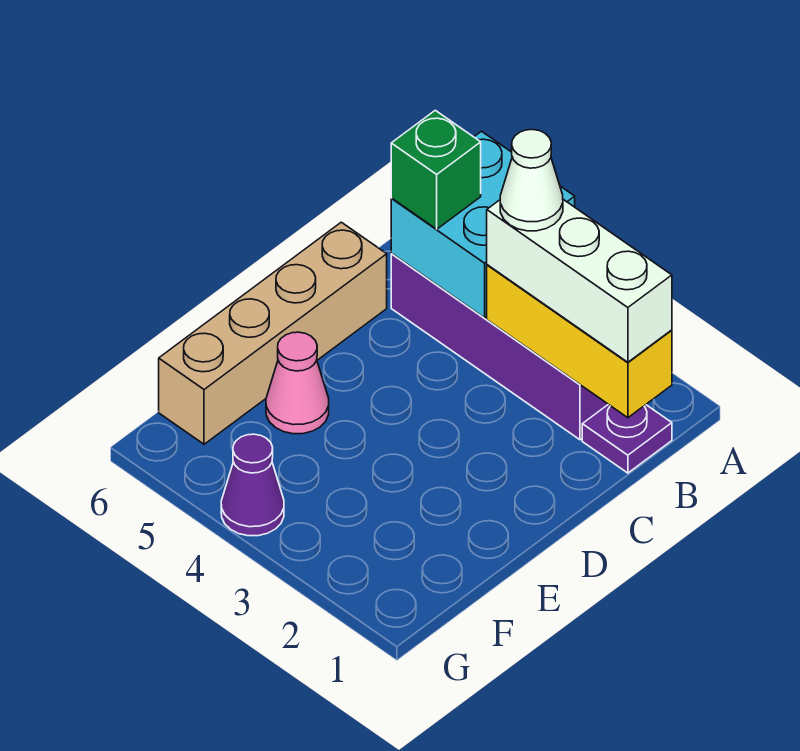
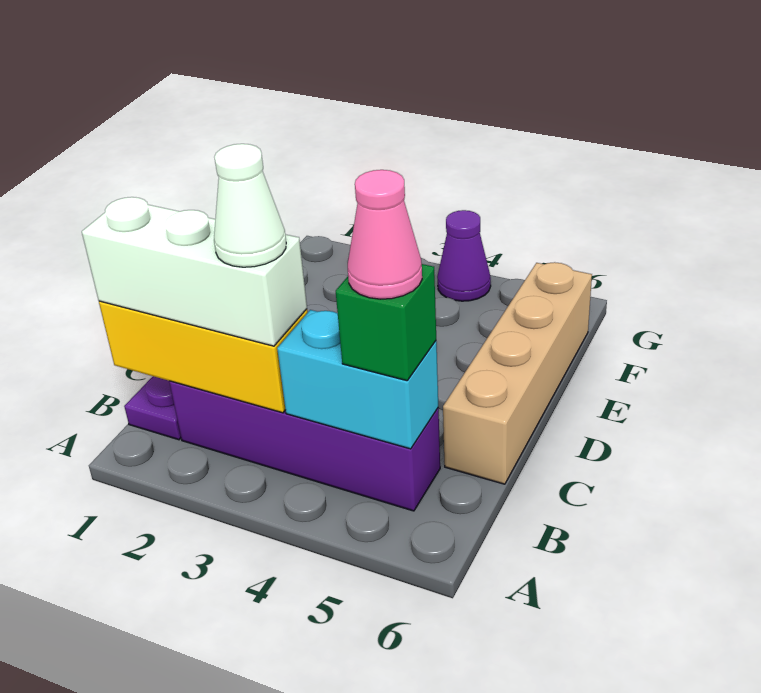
cyan brick A4:B5 level 2 -> cyan brick B4:B5 level 2
pink cone E5 level 1 -> pink cone B5 level 4

